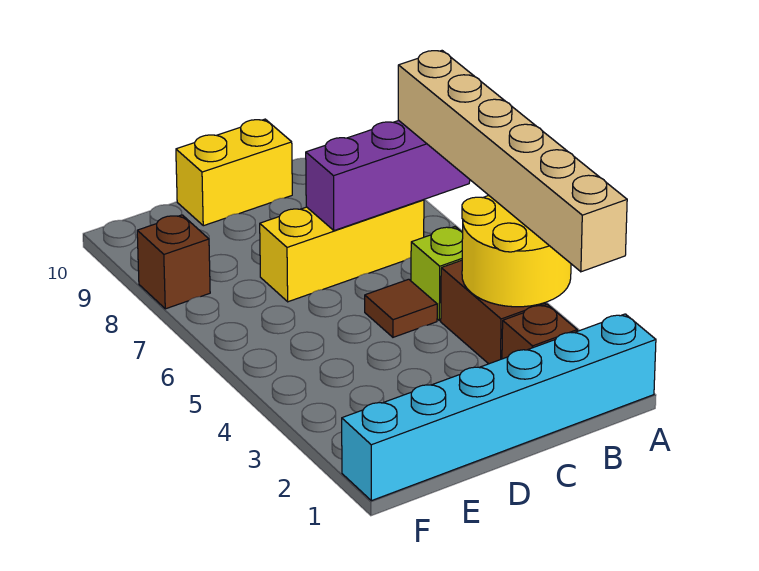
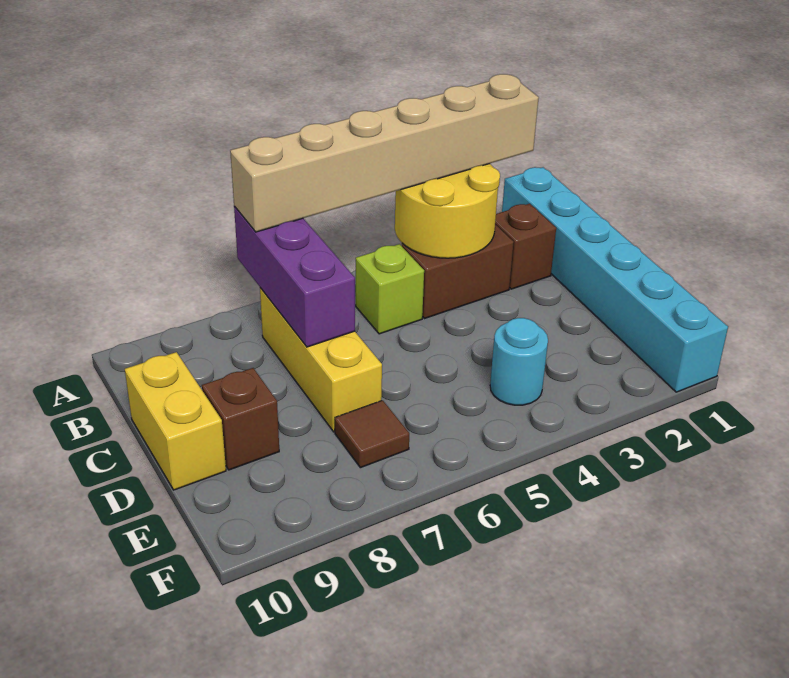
brown tile C5 level 1 -> brown tile E7 level 1
none -> cyan round brick E4 level 1
brown brick F8 level 1 -> brown brick D9 level 1

